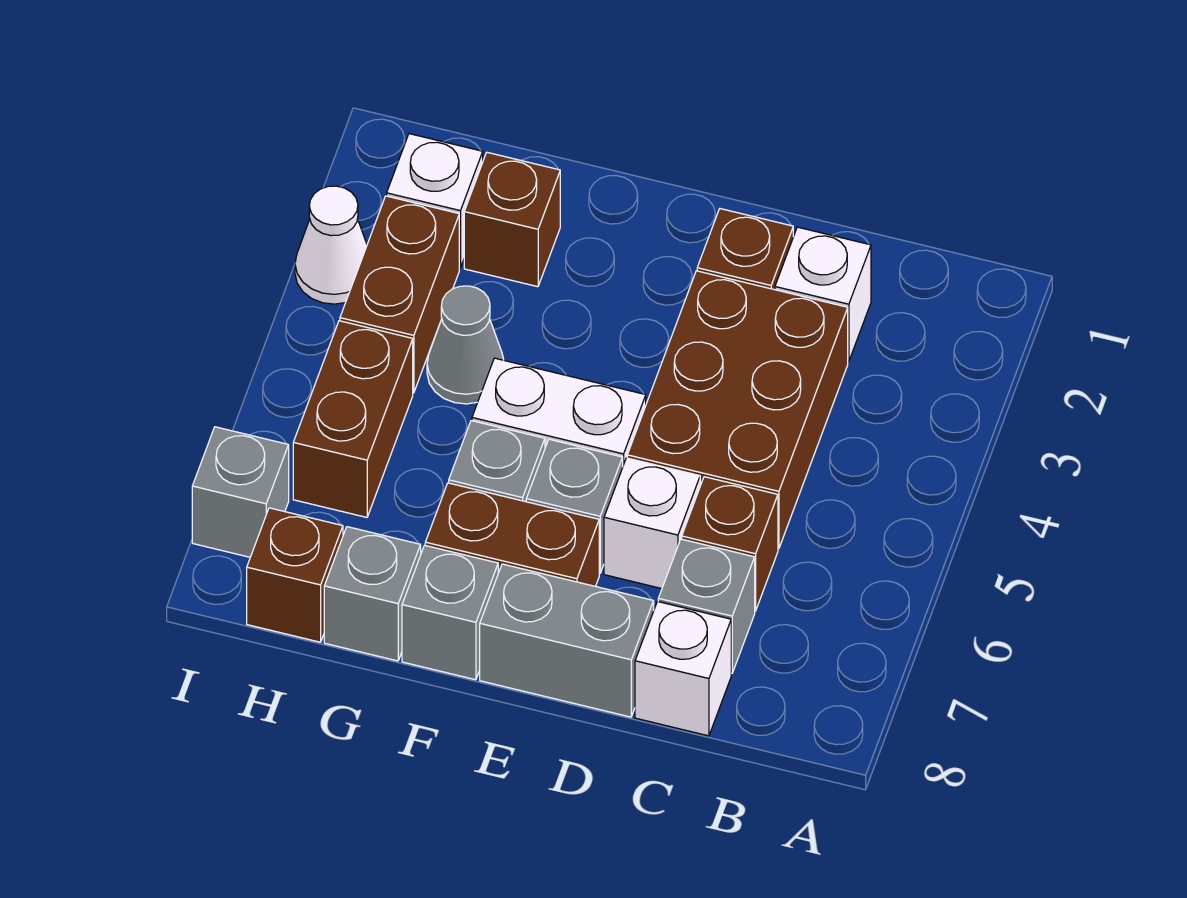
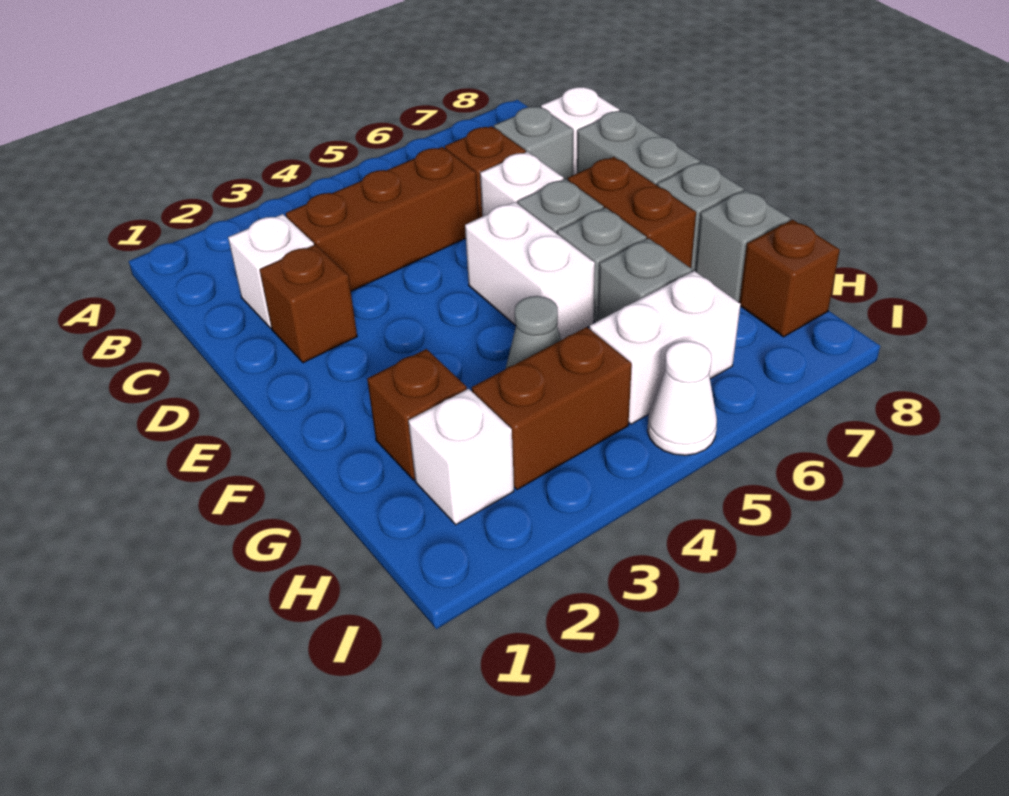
brown brick C3:D5 level 1 -> brown brick C3:C5 level 1
brown brick H5:H6 level 1 -> white brick H5:H6 level 1
white cone I3 level 1 -> white cone I5 level 1
grey brick I7 level 1 -> grey brick G6 level 1

